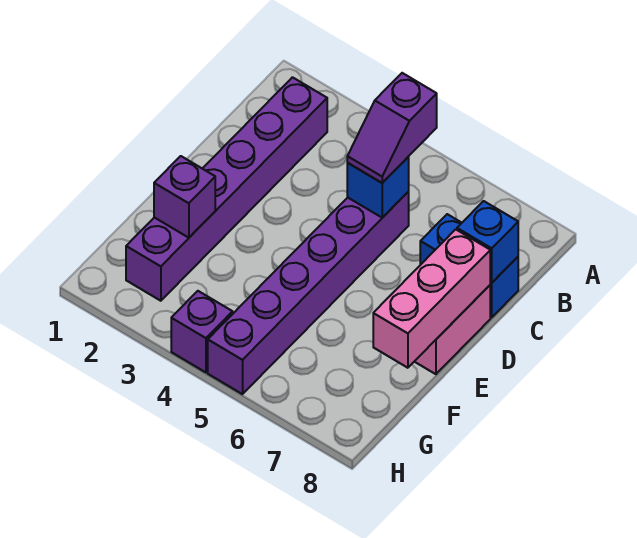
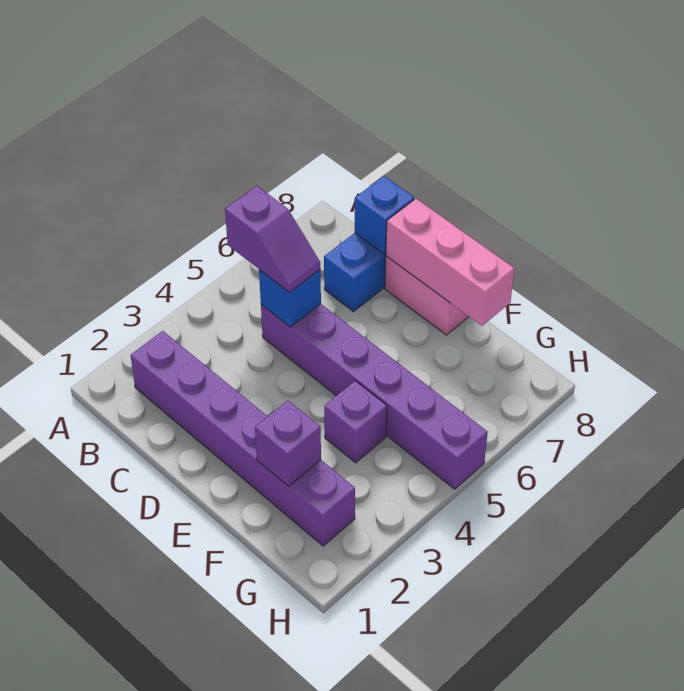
purple brick H4 level 1 -> purple brick F4 level 1

